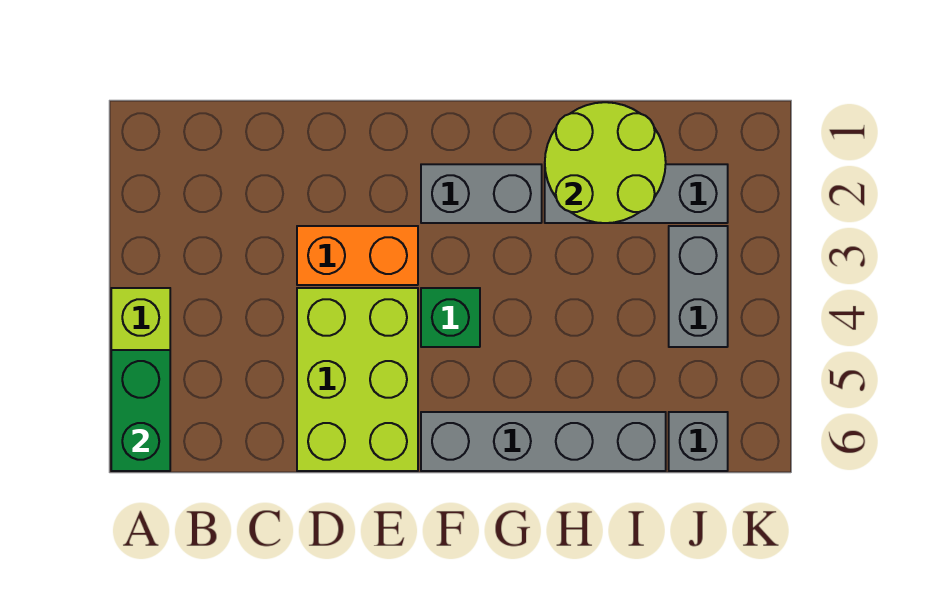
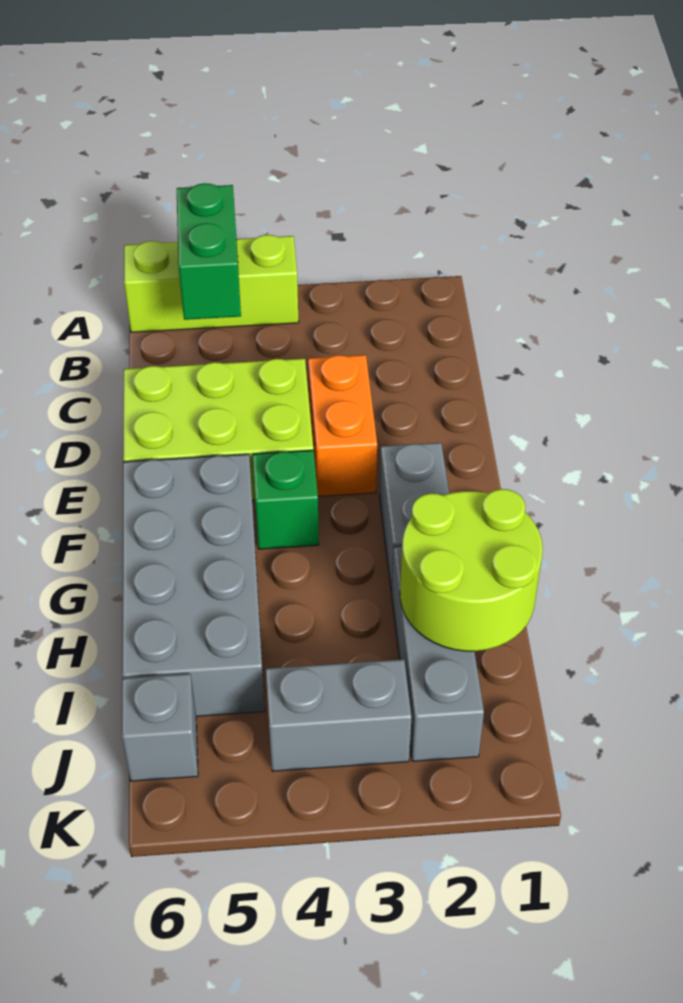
green brick A5:A6 level 2 -> green brick A5:B5 level 2
grey brick F6:I6 level 1 -> grey brick F5:I6 level 1

